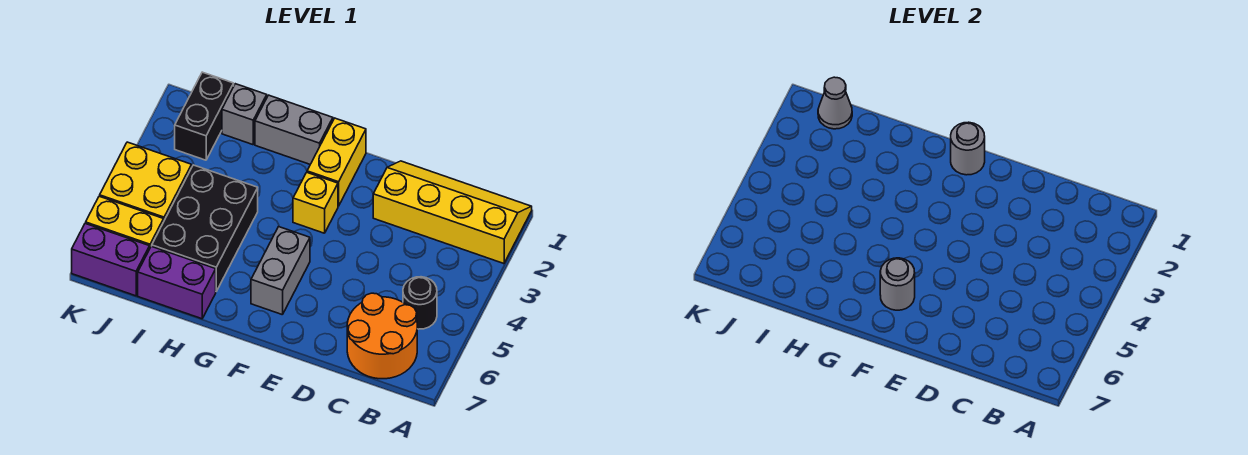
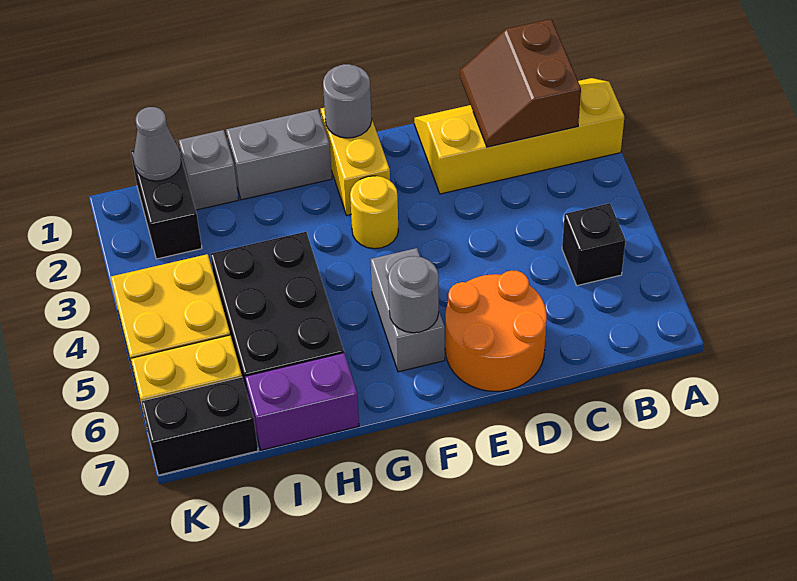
none -> brown slope B1:C2 level 2 top B
black round brick B5 level 1 -> black brick B5 level 1
orange round brick B6:C7 level 1 -> orange round brick D6:E7 level 1
yellow brick F3 level 1 -> yellow round brick F3 level 1
purple brick J7:K7 level 1 -> black brick J7:K7 level 1

